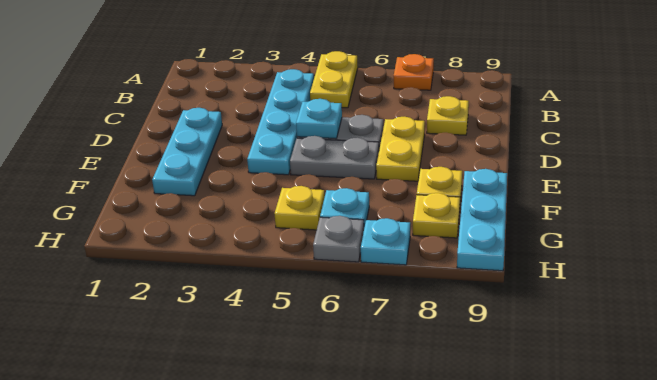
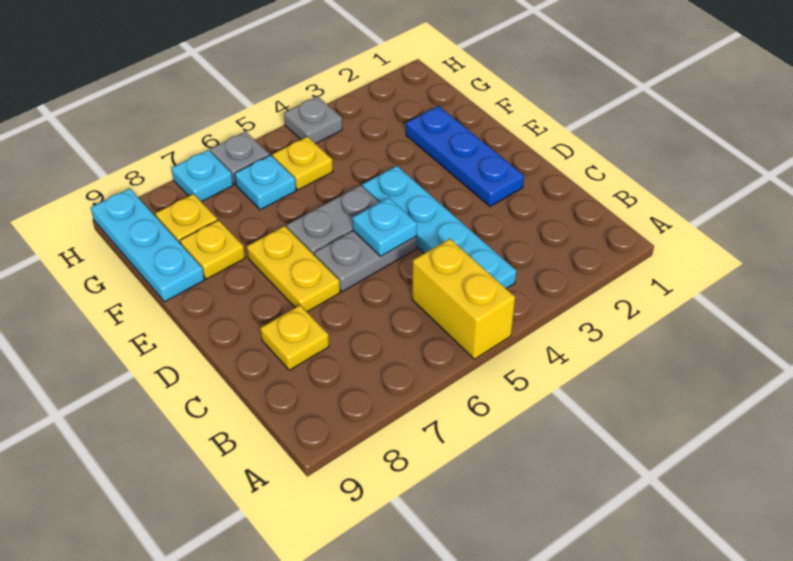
yellow plate A5:B5 level 1 -> yellow brick A5:B5 level 1
orange plate A7 level 1 -> none
cyan plate D2:F2 level 1 -> blue plate D2:F2 level 1
none -> grey plate H4 level 1

